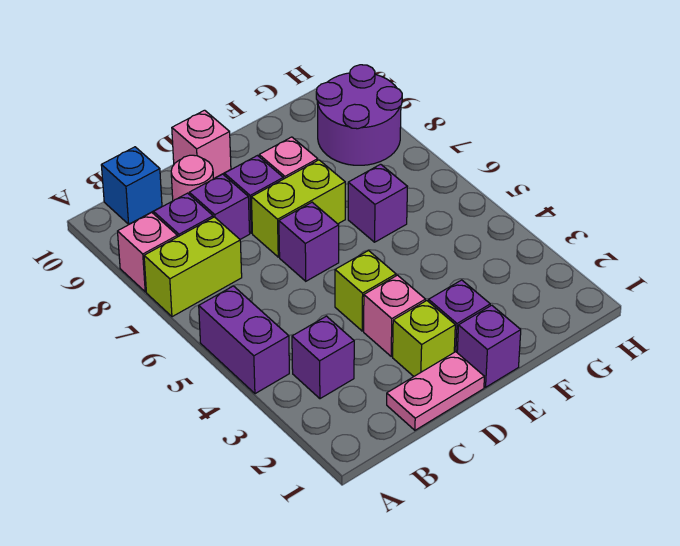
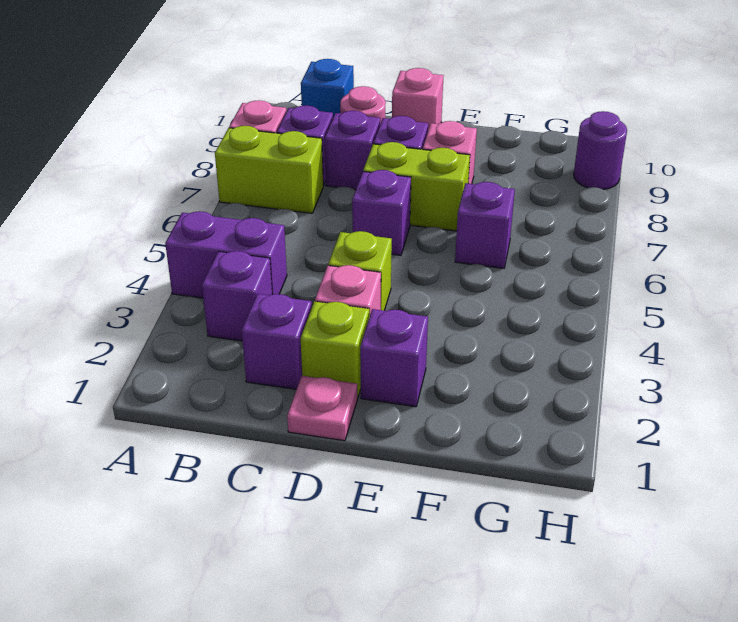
purple brick A4:A5 level 1 -> purple brick A4:B4 level 1
pink plate C1:D1 level 1 -> pink plate D1 level 1
purple brick E1 level 1 -> purple brick C2 level 1
purple round brick G8:H9 level 1 -> purple round brick H9 level 1

